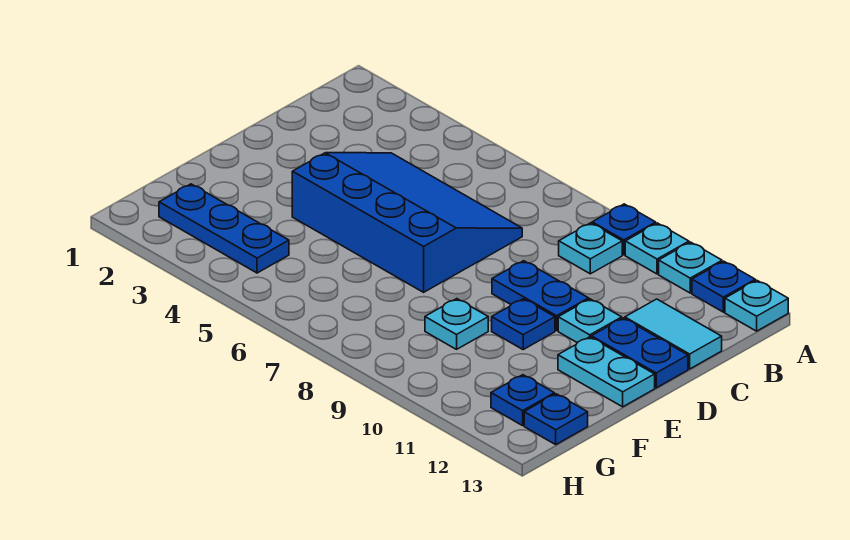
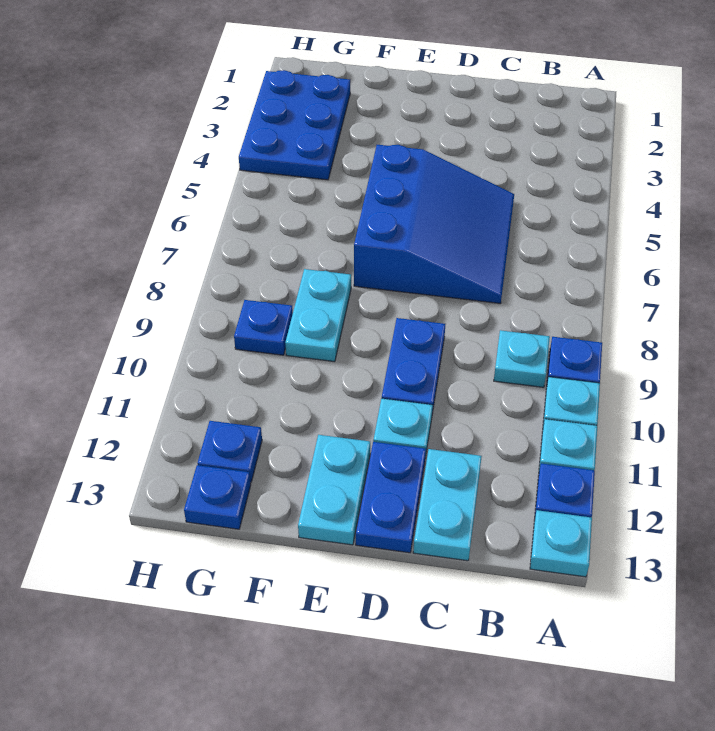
blue slope C4:E7 level 1 top E -> blue slope C5:E7 level 1 top E
cyan tile C12:C13 level 1 -> cyan plate C12:C13 level 1
blue plate E10 level 1 -> blue plate G9 level 1
cyan plate F9 level 1 -> cyan plate F8:F9 level 1
blue plate G2:G4 level 1 -> blue plate G2:H4 level 1

